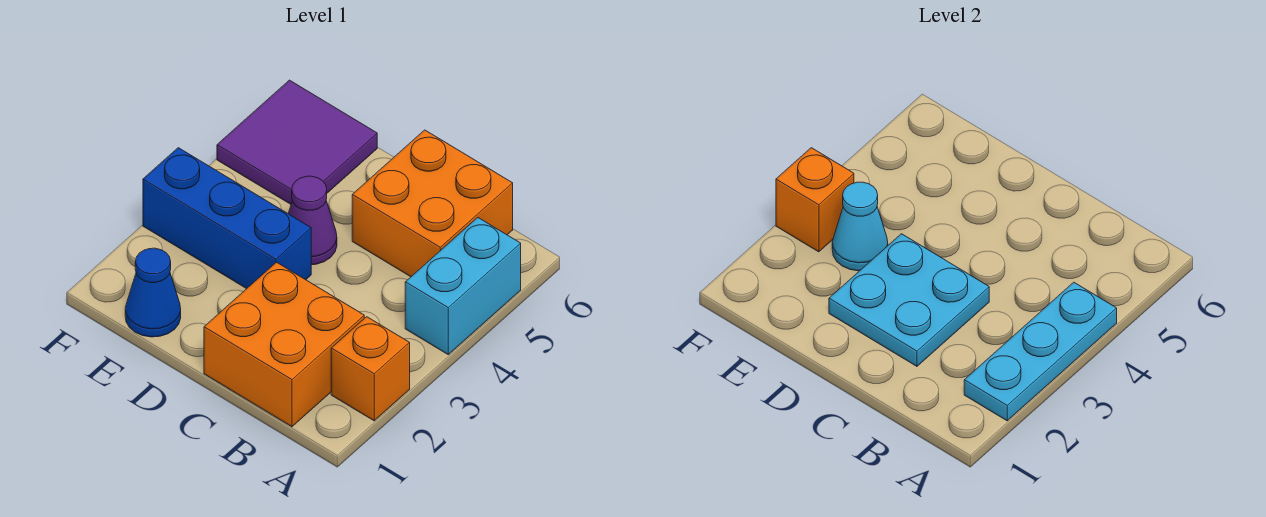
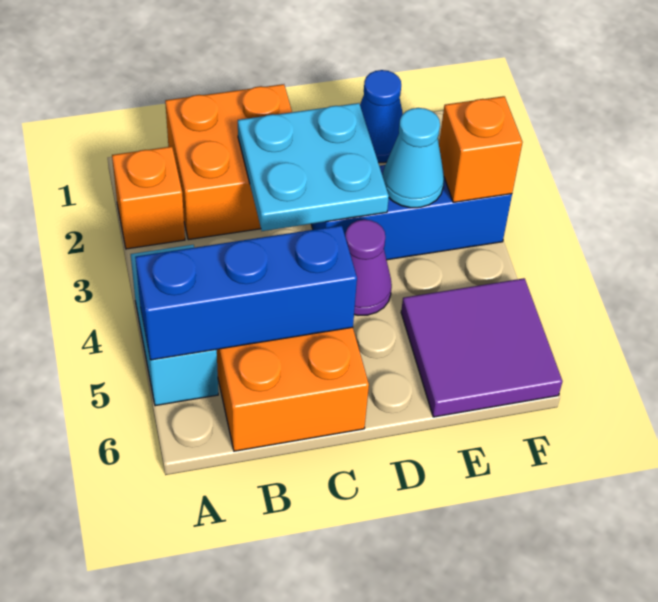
cyan plate A2:A4 level 2 -> none
none -> blue brick A5:C5 level 2

